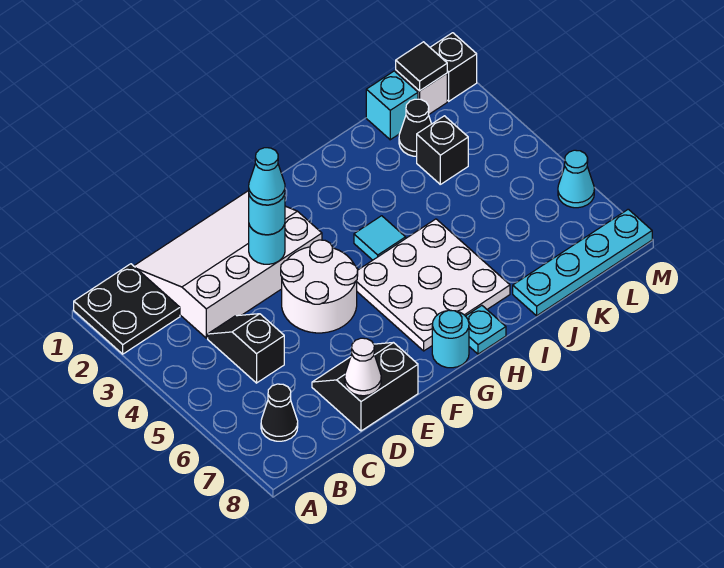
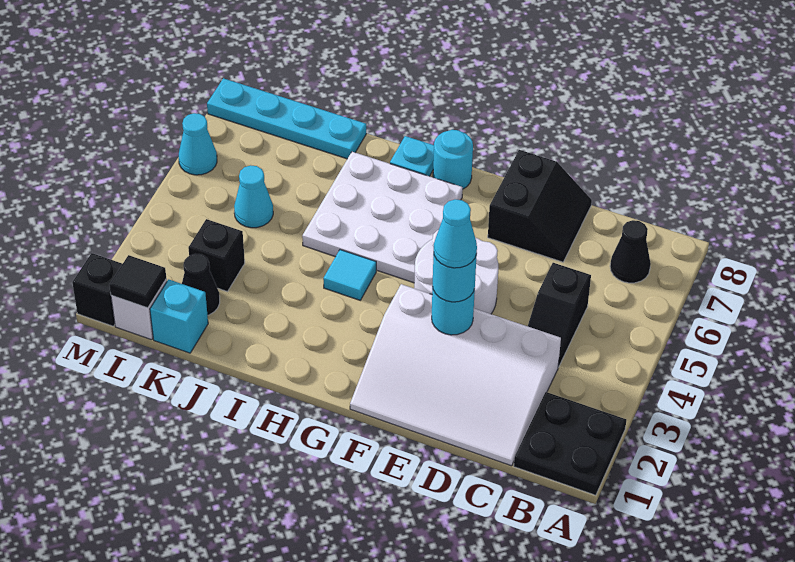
black slope D7:E8 level 1 top 8 -> black slope D7:E8 level 1 top E
white cone D8 level 2 -> none
none -> cyan cone K5 level 1

